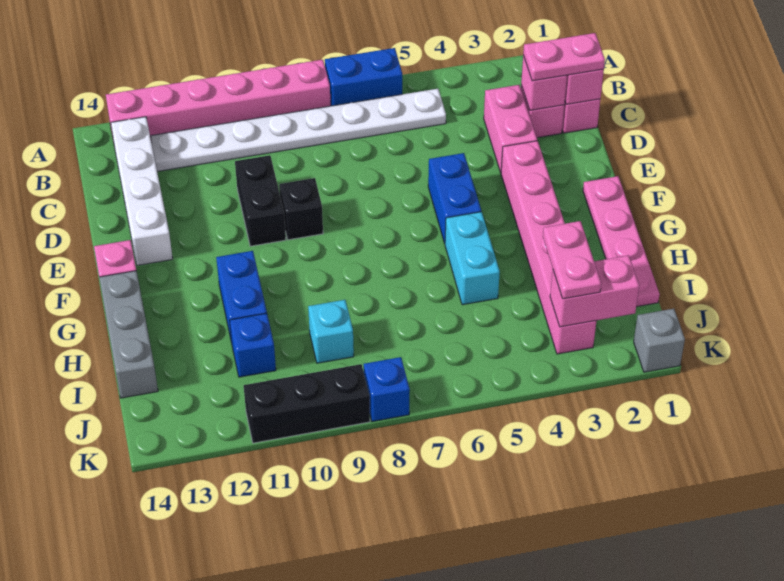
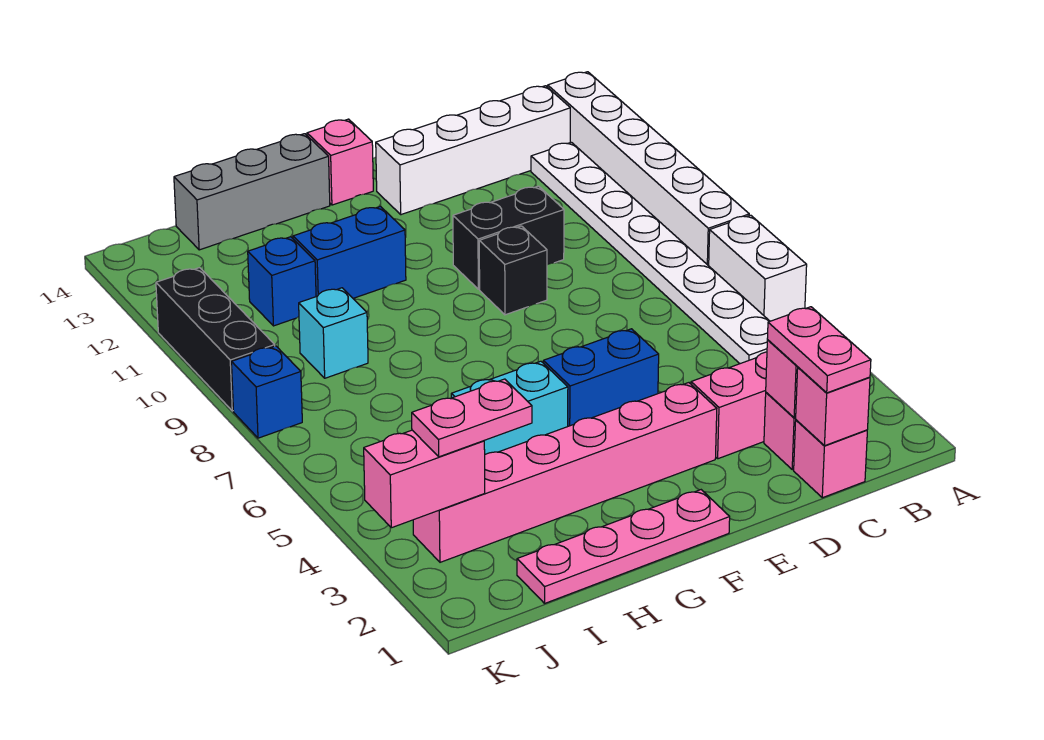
blue brick A6:A7 level 1 -> white brick A6:A7 level 1
pink brick A8:A13 level 1 -> white brick A8:A13 level 1
pink brick J2:J3 level 2 -> pink brick J3:K3 level 2
grey brick K1 level 1 -> none

